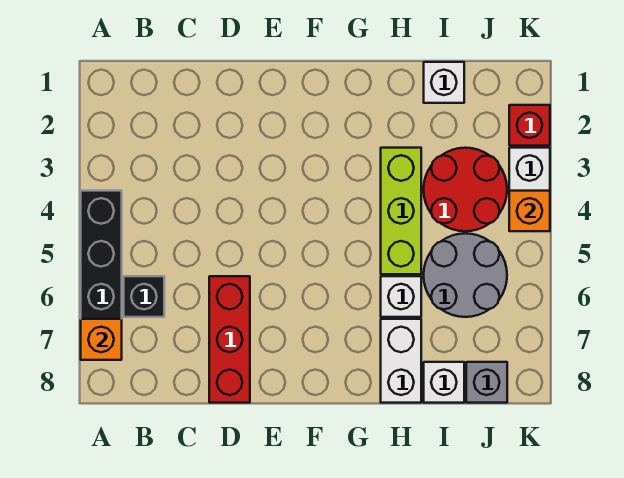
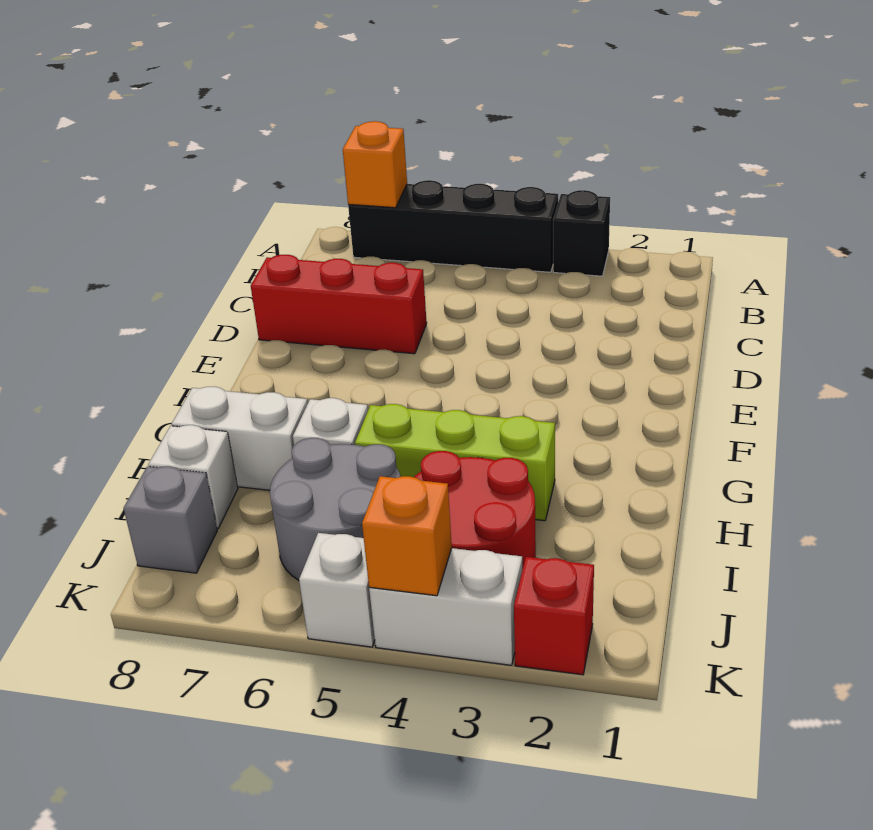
black brick B6 level 1 -> black brick A3 level 1
white brick I1 level 1 -> white brick K5 level 1

